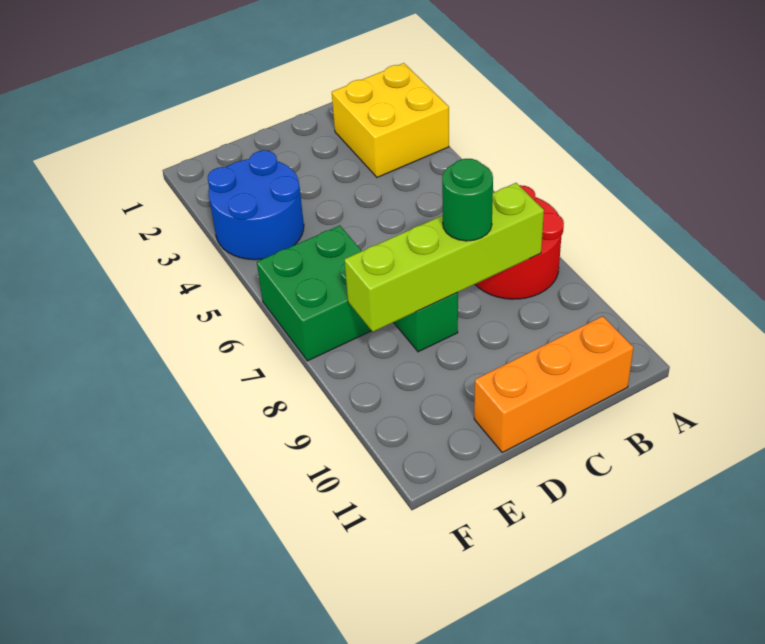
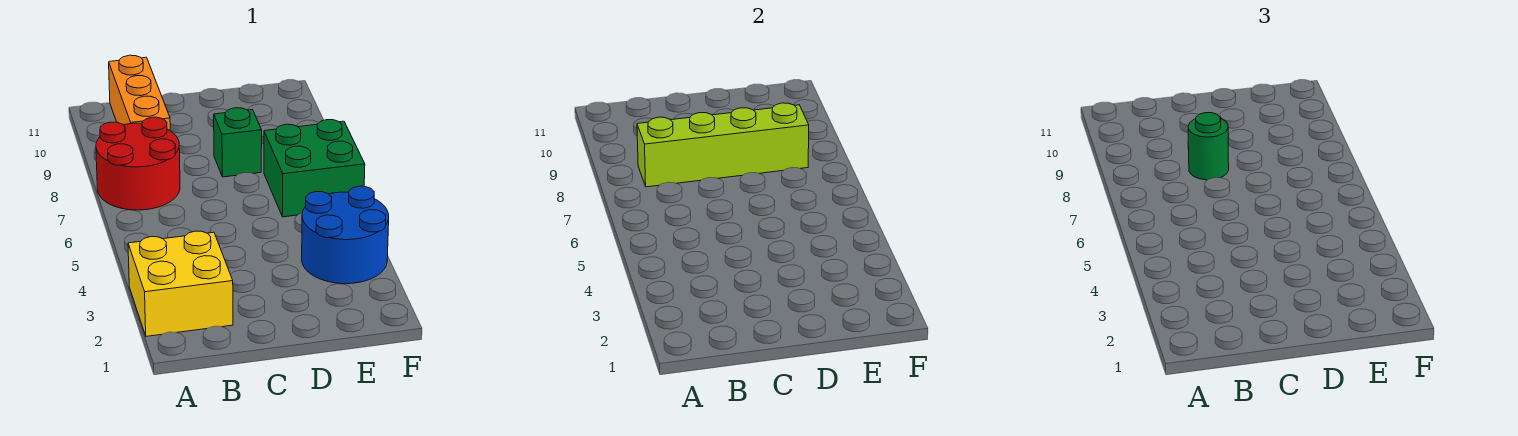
orange brick B11:D11 level 1 -> orange brick B9:B11 level 1

